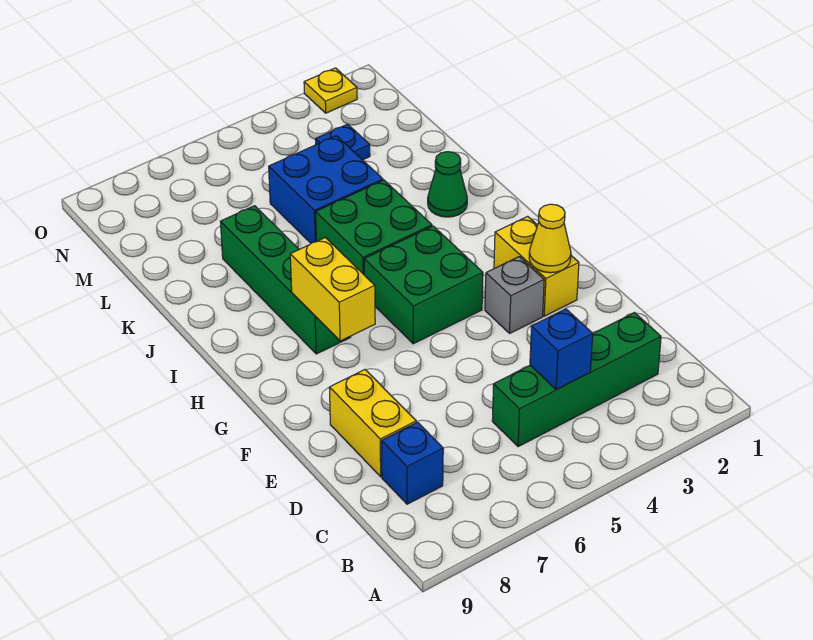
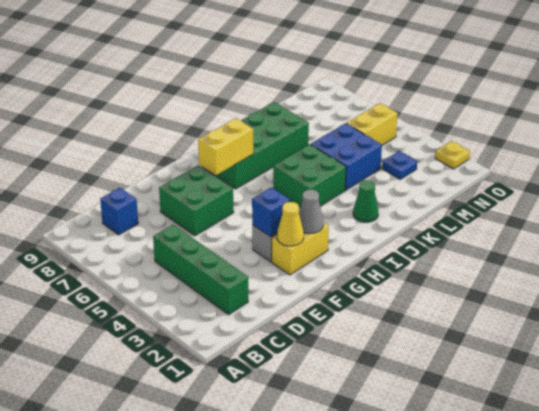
blue brick C4 level 2 -> blue brick F3 level 2
yellow brick D8:E8 level 1 -> yellow brick M5:N5 level 1
none -> grey cone G2 level 2
green brick G4:H5 level 1 -> green brick E6:F7 level 1
green brick H7:K7 level 1 -> green brick H7:K8 level 1

